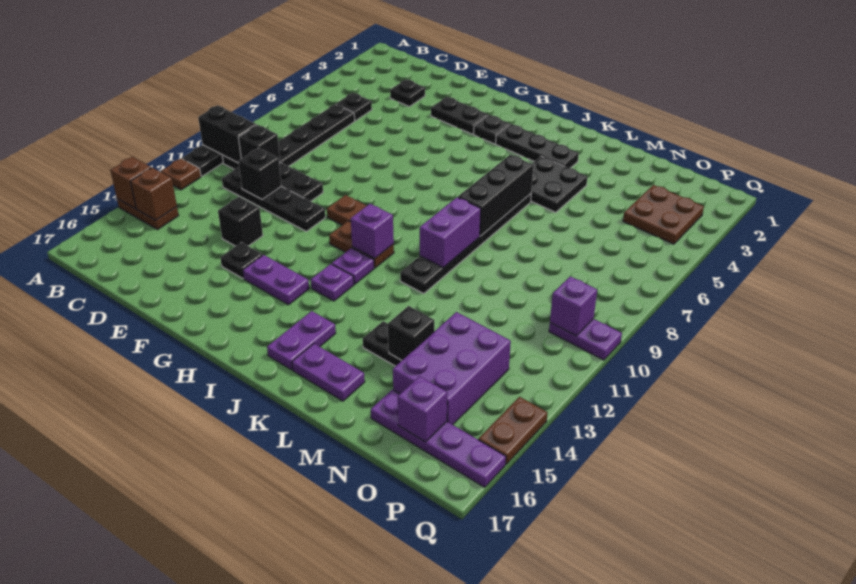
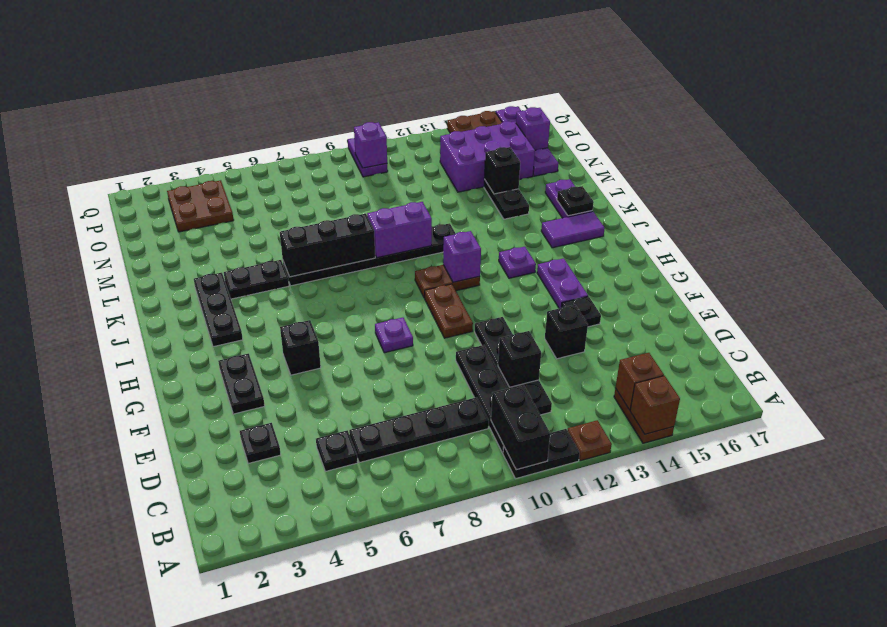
black brick C10 level 2 -> black brick G5 level 1
black plate H3 level 1 -> black plate K16 level 2
brown plate H11:I11 level 1 -> brown plate I10:I11 level 1
purple plate I12 level 1 -> purple plate G8 level 1
purple plate J15:J16 level 1 -> purple tile J15:J16 level 1
black plate K4:L5 level 1 -> black plate K4:K5 level 1

